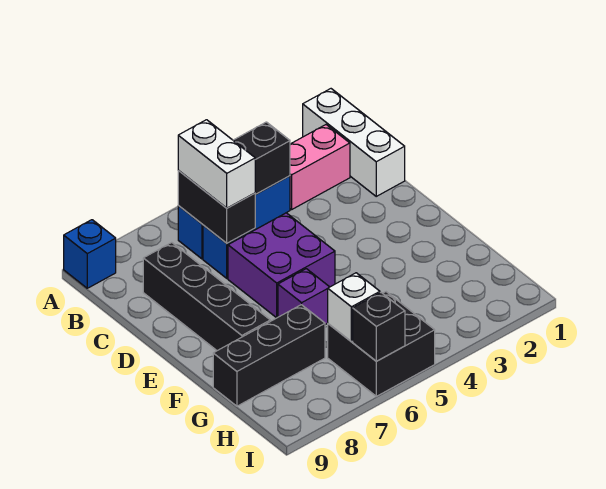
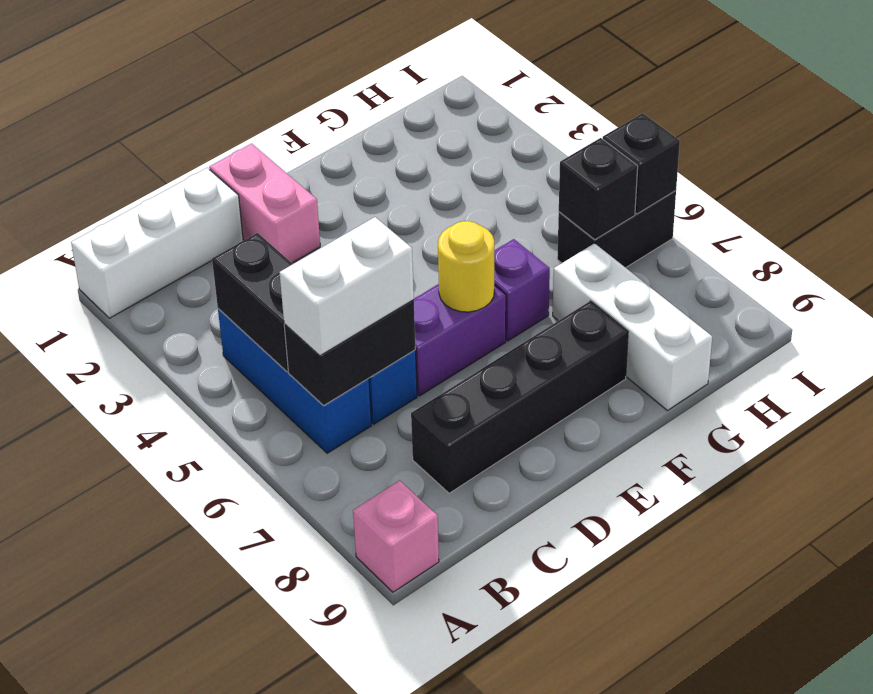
blue brick A9 level 1 -> pink brick A9 level 1
pink brick B2:B3 level 1 -> pink brick D1:D2 level 1
purple brick D5:E6 level 1 -> purple brick D6:E6 level 1
none -> yellow round brick E6 level 2
black brick G7:G9 level 1 -> white brick G7:G9 level 1
black brick H5:I6 level 1 -> black brick H6:I6 level 1
white brick H6 level 2 -> black brick H6 level 2

